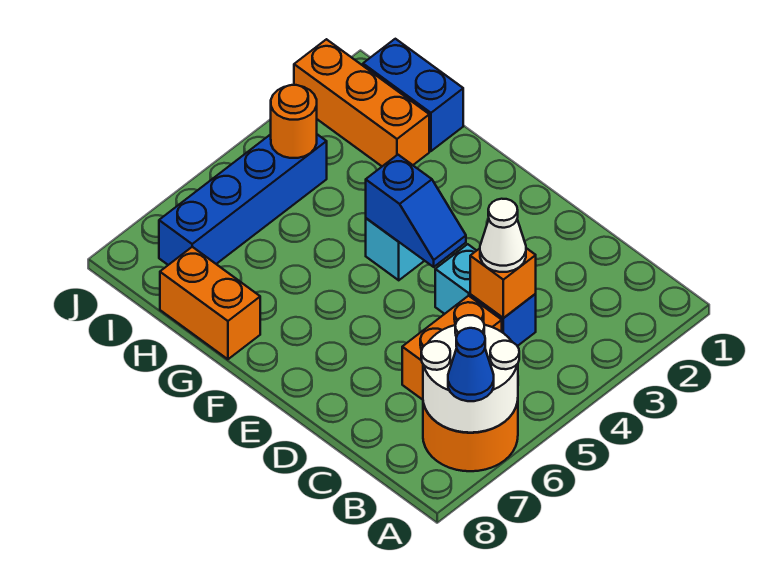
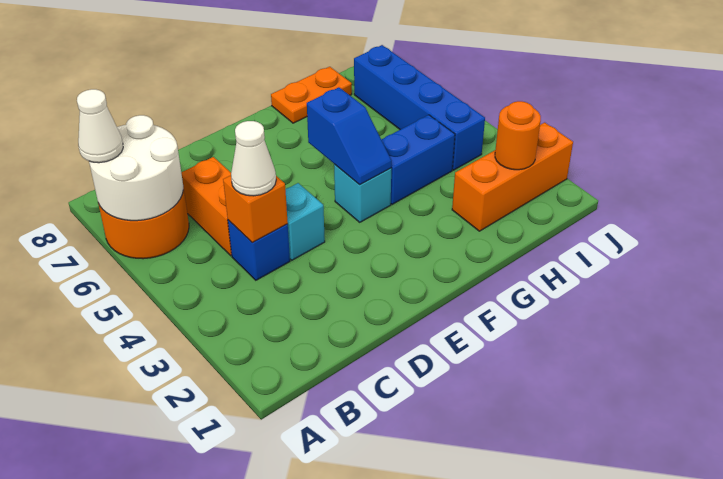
blue cone A7 level 3 -> white cone A7 level 3
blue slope E4:F4 level 2 top F -> blue slope F4:F5 level 2 top 5
orange brick G8:H8 level 1 -> orange plate G8:H8 level 1
blue brick H1:I1 level 1 -> blue brick G4:H4 level 1
orange round brick I4 level 2 -> orange round brick I2 level 2

